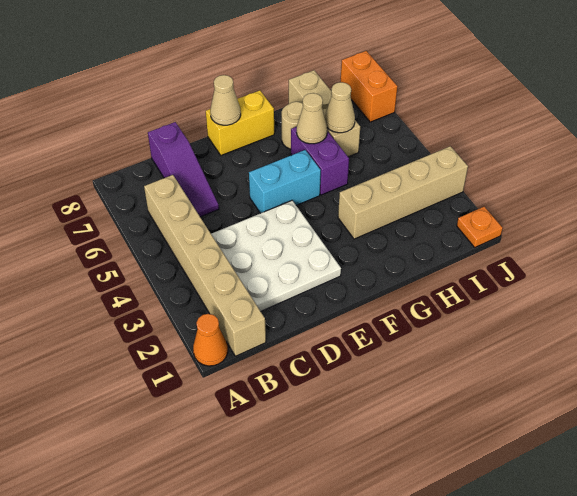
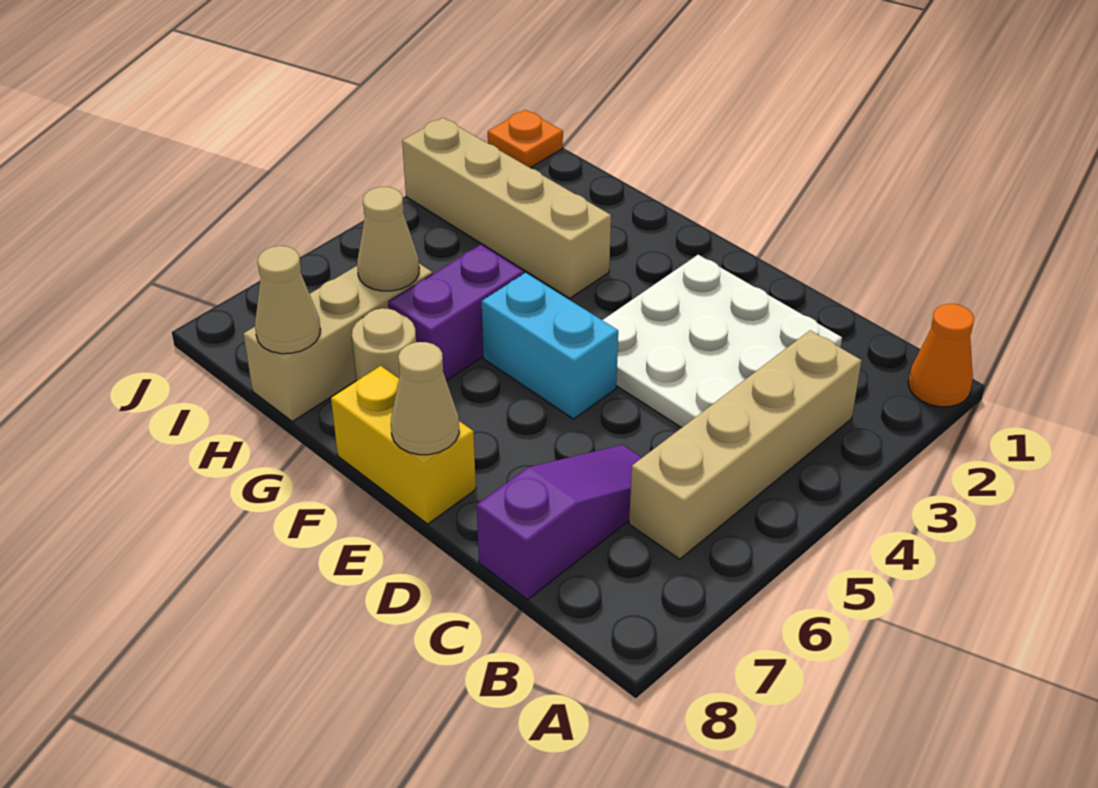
tan brick B1:B6 level 1 -> tan brick B3:B6 level 1
tan cone G6 level 2 -> tan cone H8 level 2
orange brick J7:J8 level 1 -> none

